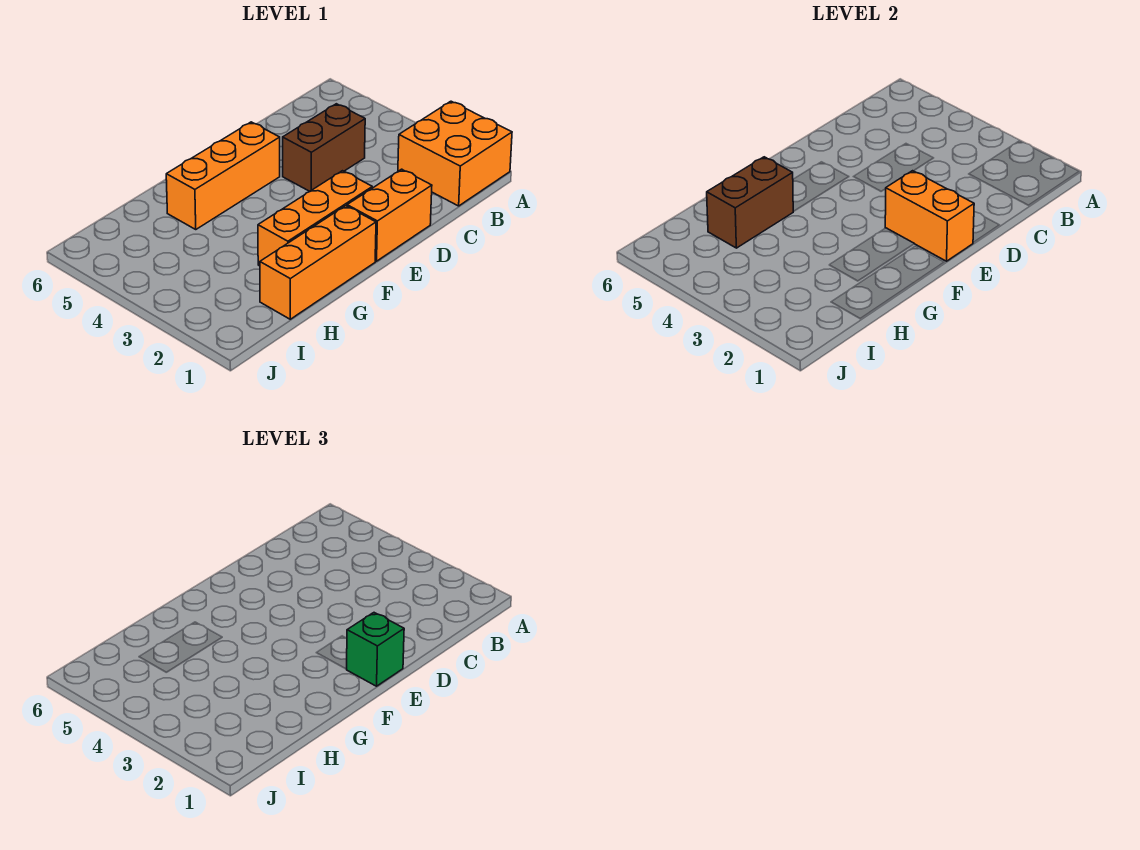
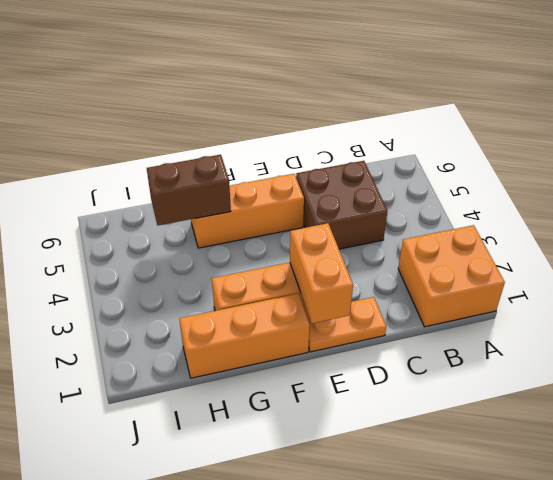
brown brick C4:D4 level 1 -> brown brick C4:D5 level 1
orange brick D1:E1 level 1 -> orange plate D1:E1 level 1
green brick E1 level 3 -> none

